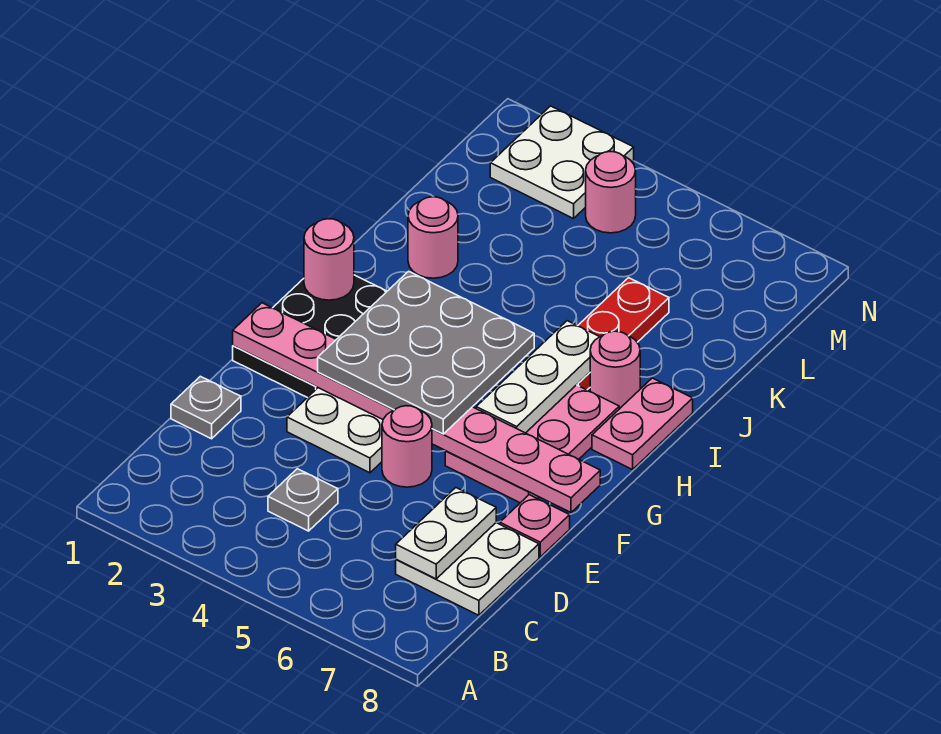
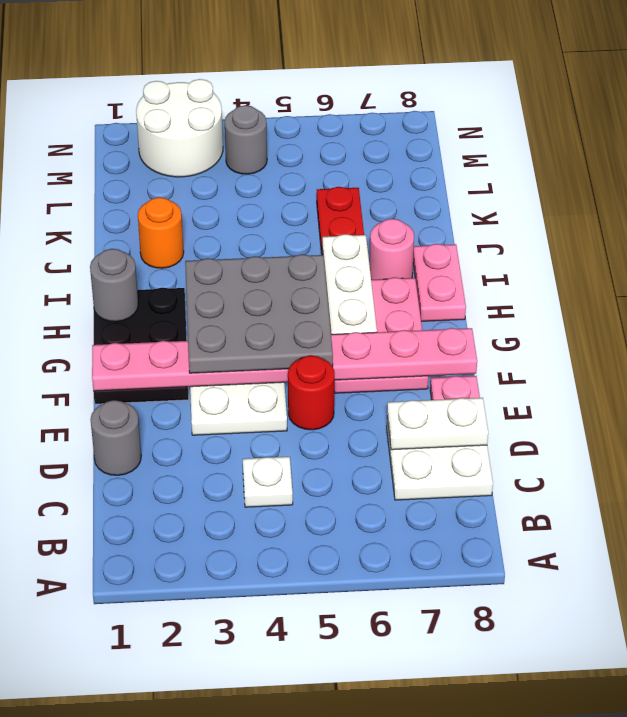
grey plate C4 level 1 -> white plate C4 level 1
white plate C7:D7 level 2 -> white plate D7:D8 level 2
grey plate D1 level 1 -> grey round brick D1 level 1
pink round brick E5 level 1 -> red round brick E5 level 1
pink round brick H1 level 2 -> grey round brick H1 level 2
pink round brick J2 level 1 -> orange round brick J2 level 1
white plate M2:N3 level 1 -> white round brick M2:N3 level 1
pink round brick M4 level 1 -> grey round brick M4 level 1

